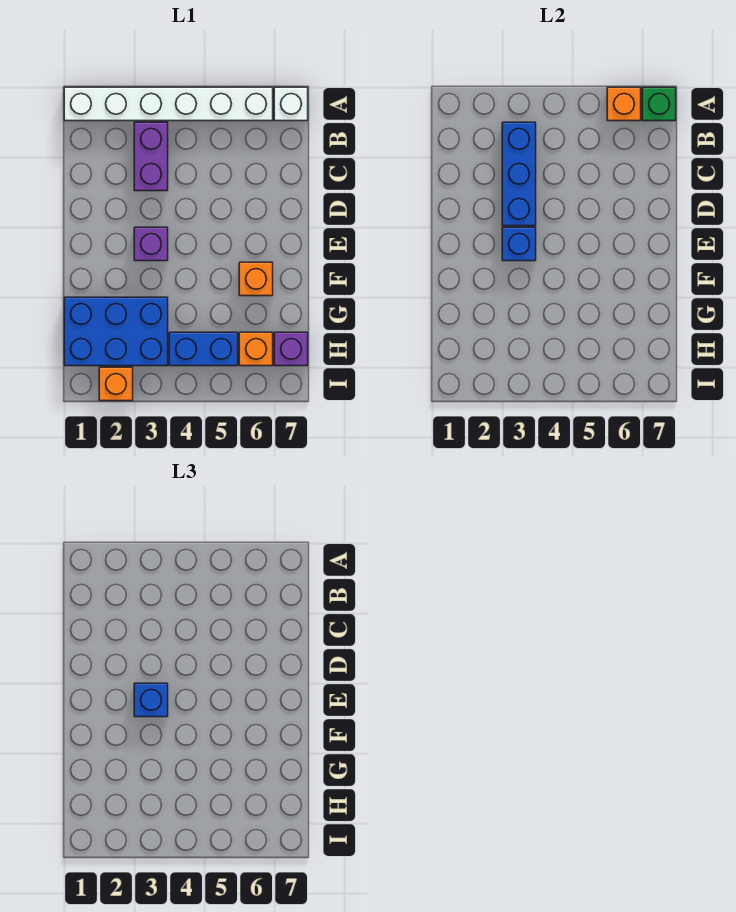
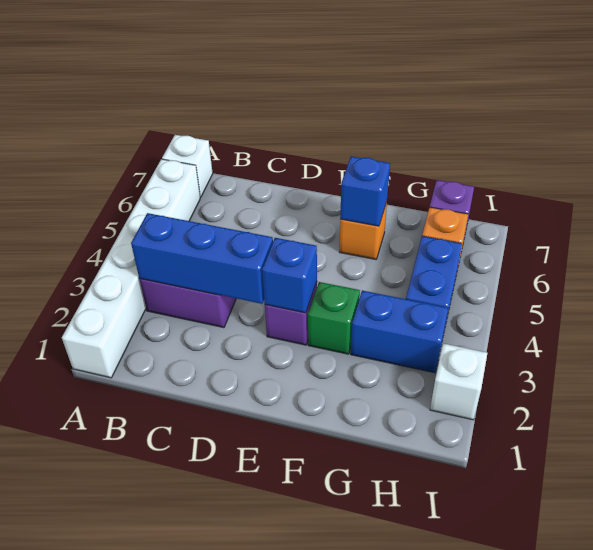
orange brick A6 level 2 -> none
green brick A7 level 2 -> green brick F3 level 1
blue brick E3 level 3 -> blue brick F6 level 2
blue brick G1:H3 level 1 -> blue brick G3:H3 level 1
orange brick I2 level 1 -> white brick I2 level 1

